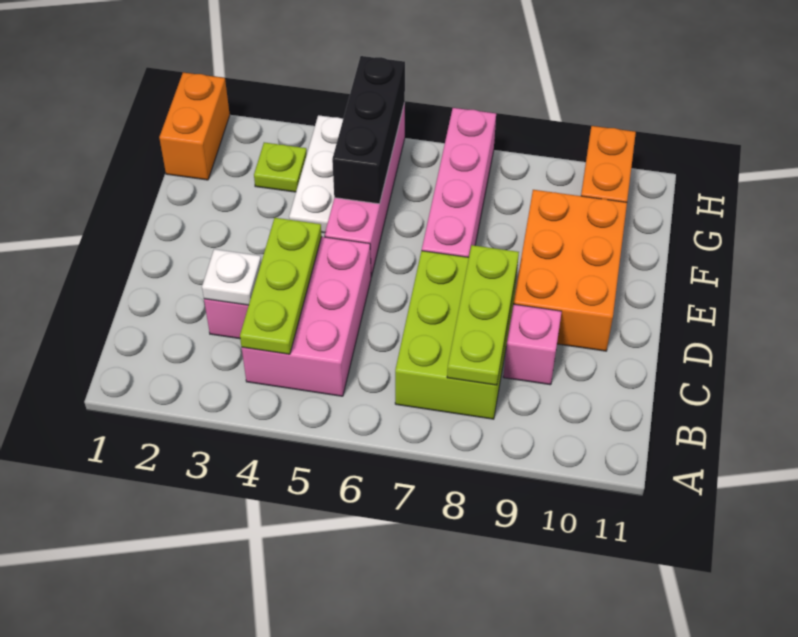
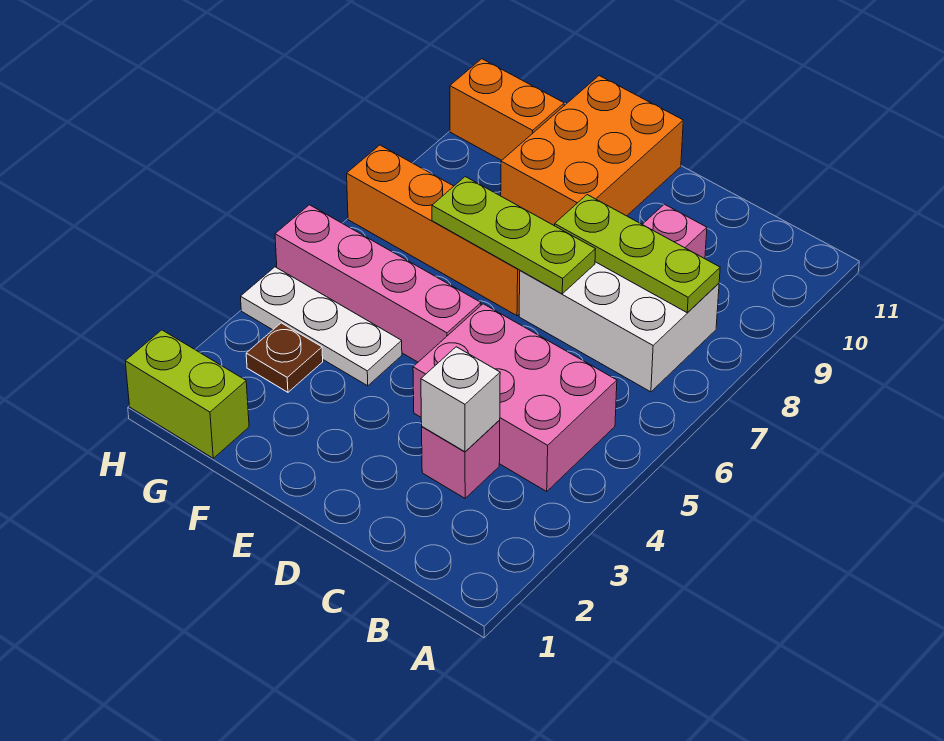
lime plate B4:D4 level 2 -> lime plate D7:F7 level 2
lime brick B7:D8 level 1 -> white brick B7:D8 level 1
white plate C3 level 2 -> white brick C3 level 2
orange brick D9:F10 level 1 -> orange brick E9:F11 level 1
pink brick E7:H7 level 1 -> orange brick E7:H7 level 1
black brick F5:H5 level 2 -> none
orange brick G1:H1 level 1 -> lime brick G1:H1 level 1
lime plate G3 level 1 -> brown plate G3 level 1

